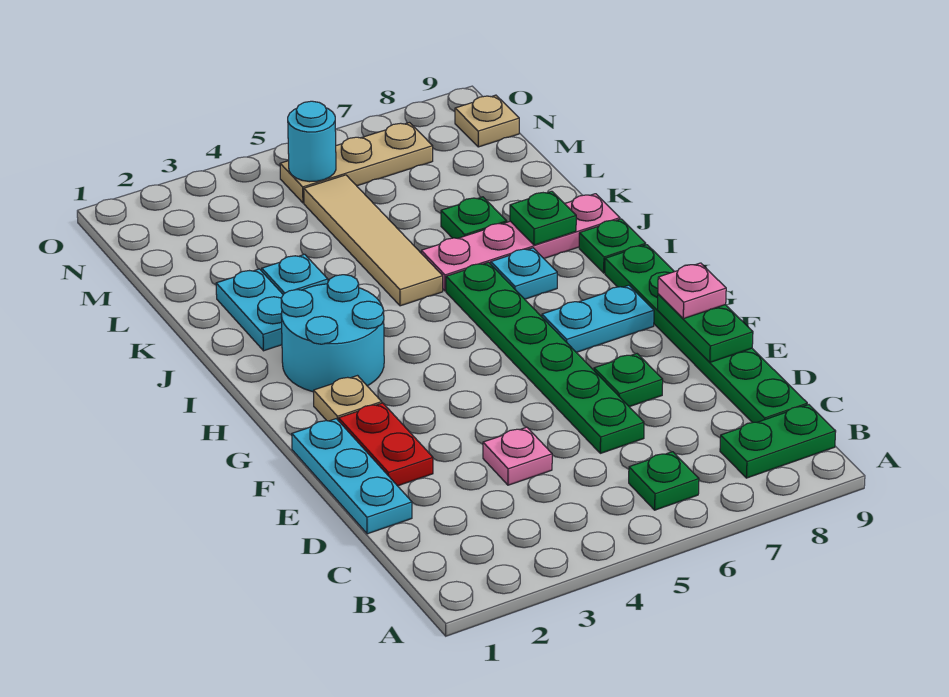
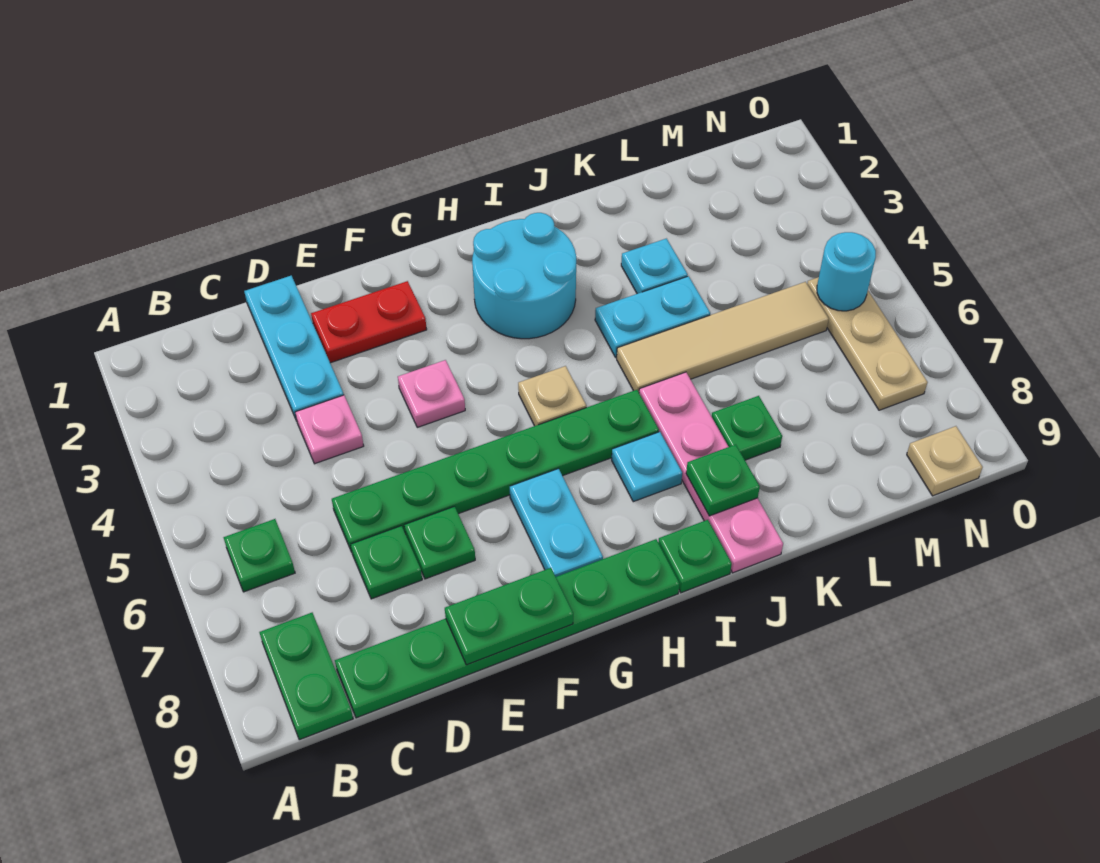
cyan plate D1:F1 level 1 -> cyan plate D1:D3 level 1
none -> green plate D7 level 1
pink plate F9 level 3 -> pink plate F4 level 1
tan plate G2 level 1 -> tan plate H5 level 1
cyan plate J2:K2 level 1 -> cyan plate J4:K4 level 1

